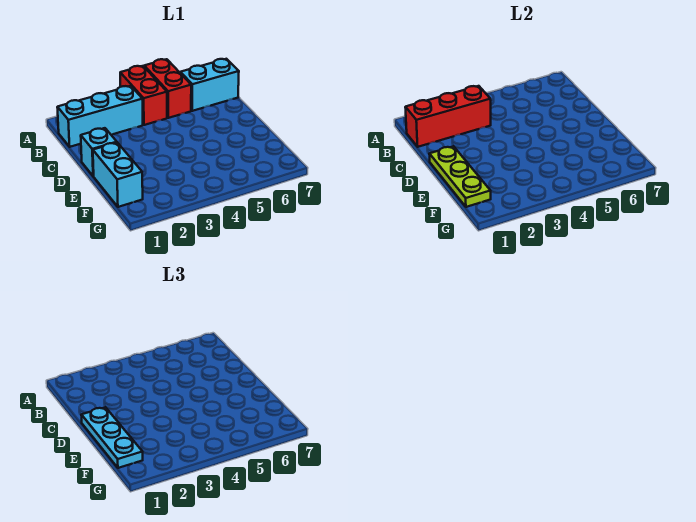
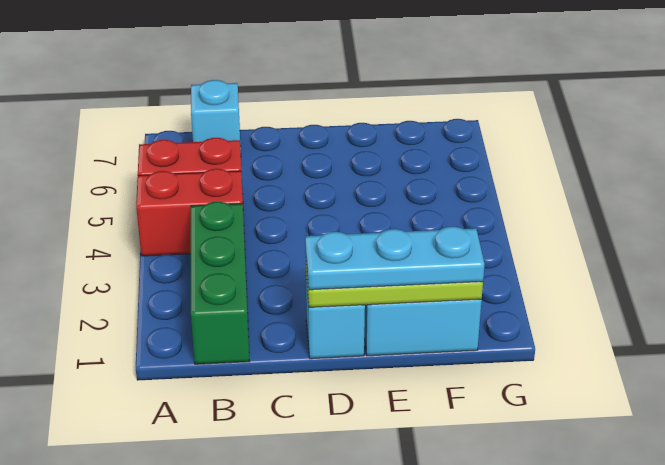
cyan brick B1:B3 level 1 -> green brick B1:B3 level 1
red brick B1:B3 level 2 -> none
cyan brick B6:B7 level 1 -> cyan brick B7 level 1

